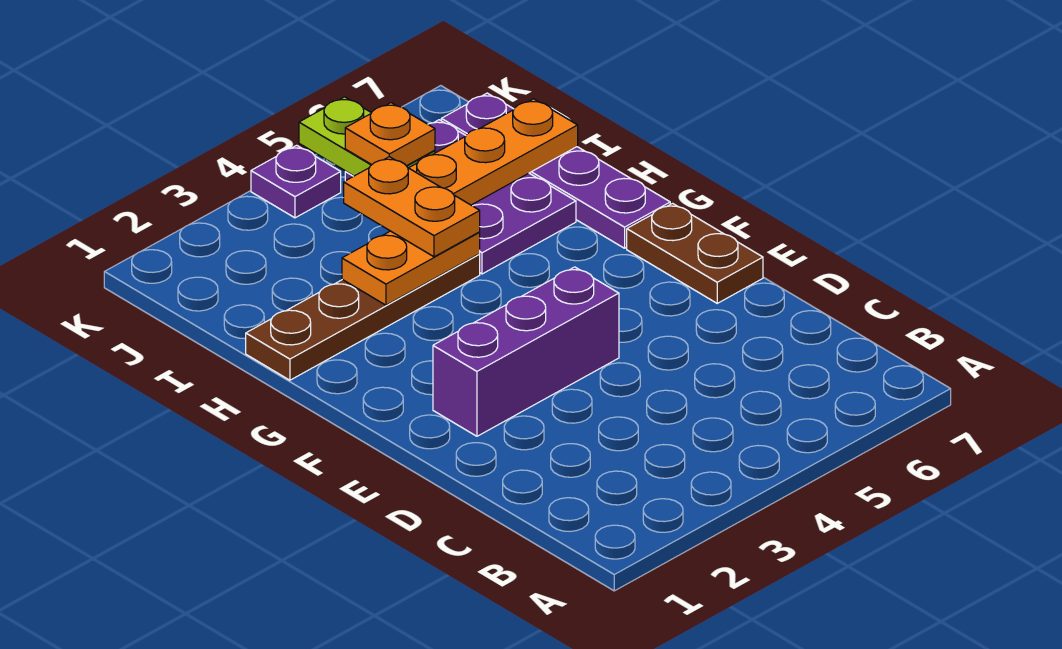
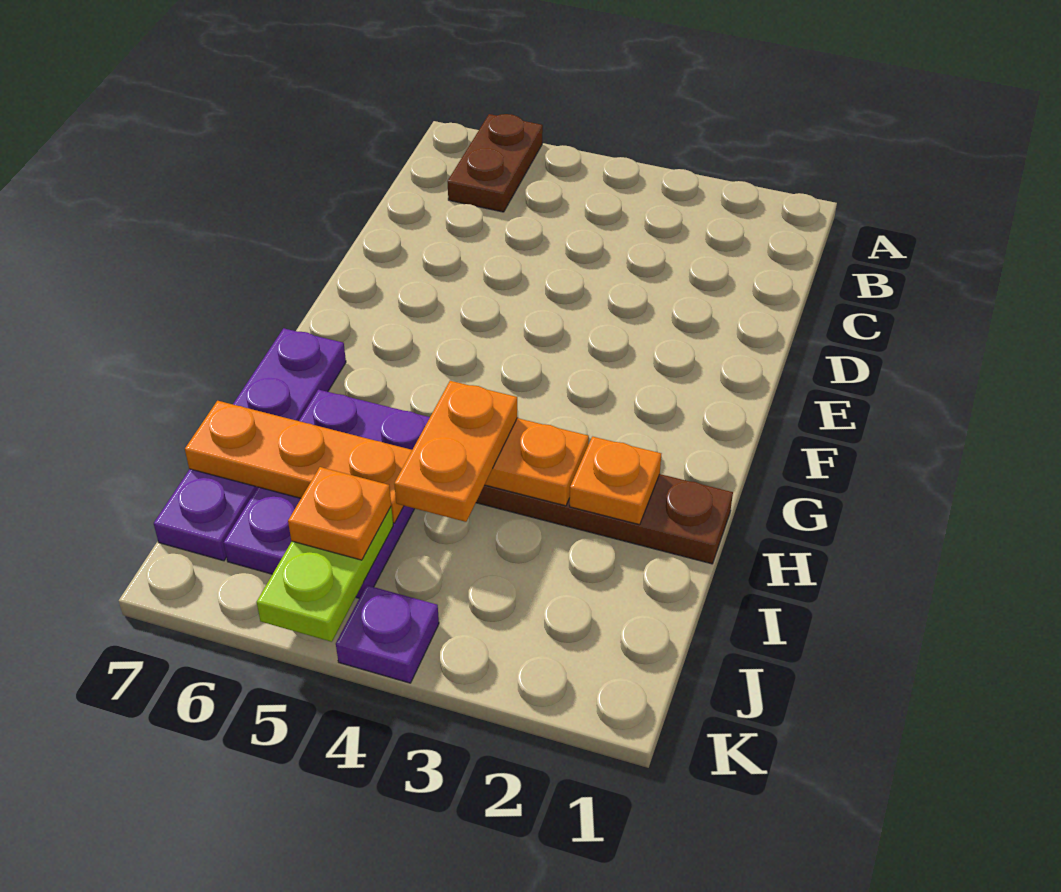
purple brick E2:E4 level 1 -> none
brown plate E7:F7 level 1 -> brown plate A6:B6 level 1
none -> orange plate H2 level 2

